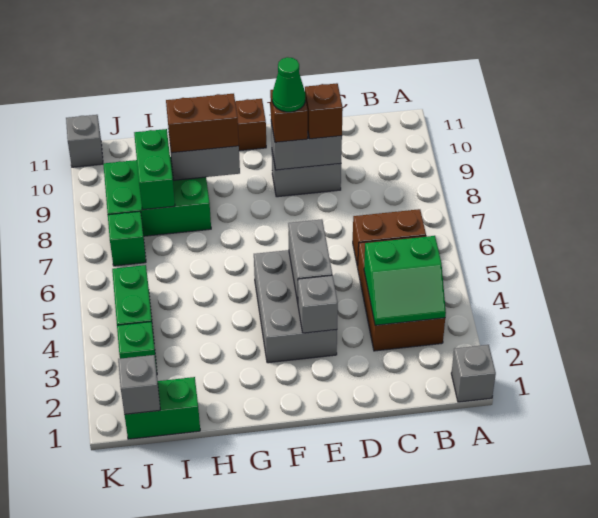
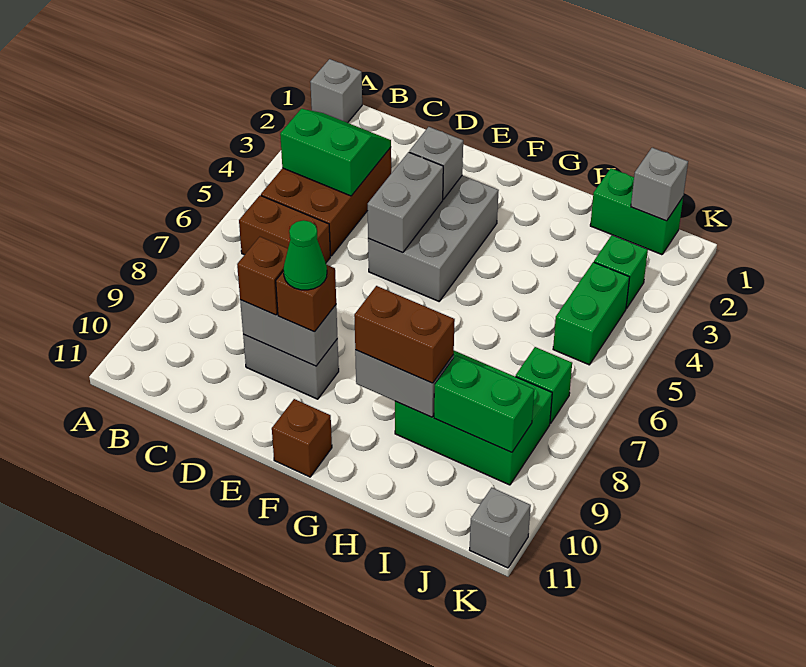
green brick I8:I9 level 2 -> green brick I9:J9 level 2

